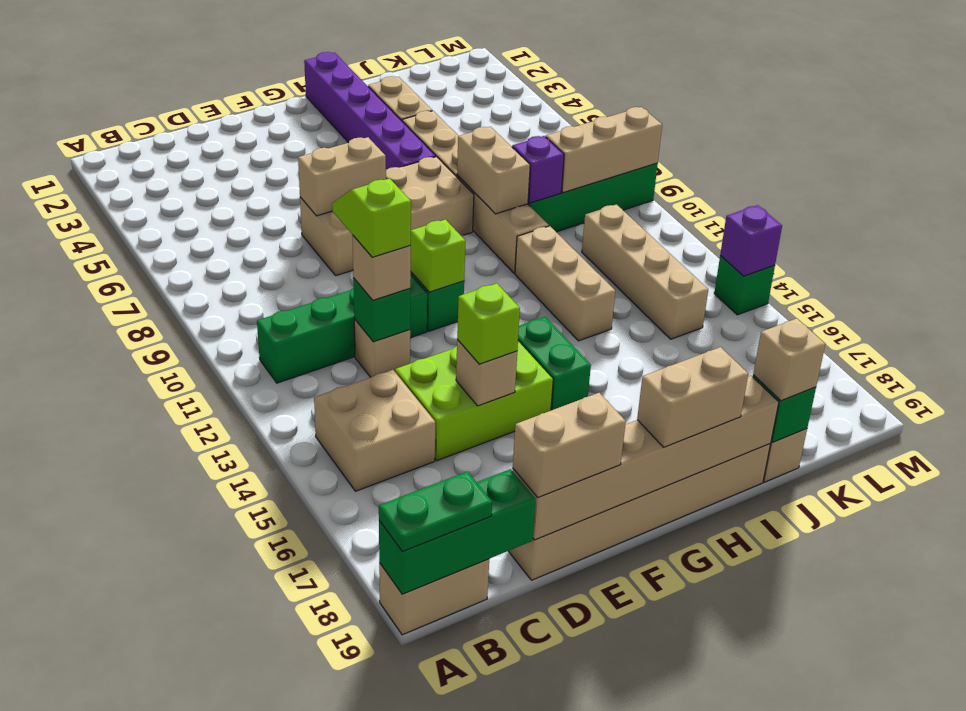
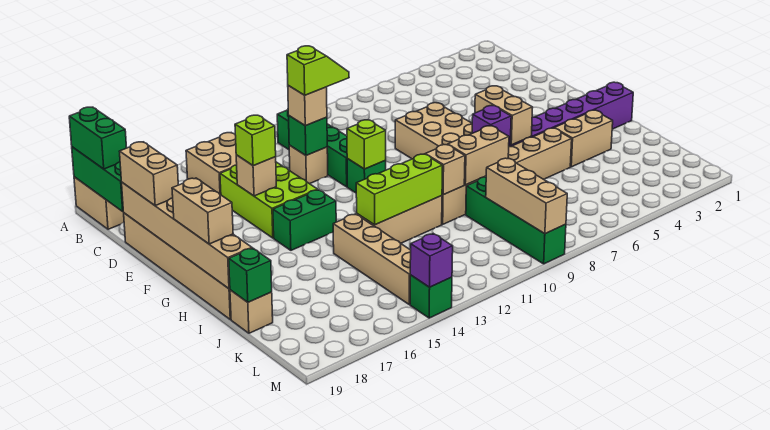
green plate A19:B19 level 3 -> green brick A19:B19 level 3
tan brick E7:F7 level 2 -> tan brick G6:H6 level 2
none -> lime brick I11:I13 level 2
purple brick J9 level 2 -> purple brick H7 level 2
tan brick J19 level 3 -> tan brick I10 level 2
tan brick K11:K14 level 1 -> tan brick I14:L14 level 1

